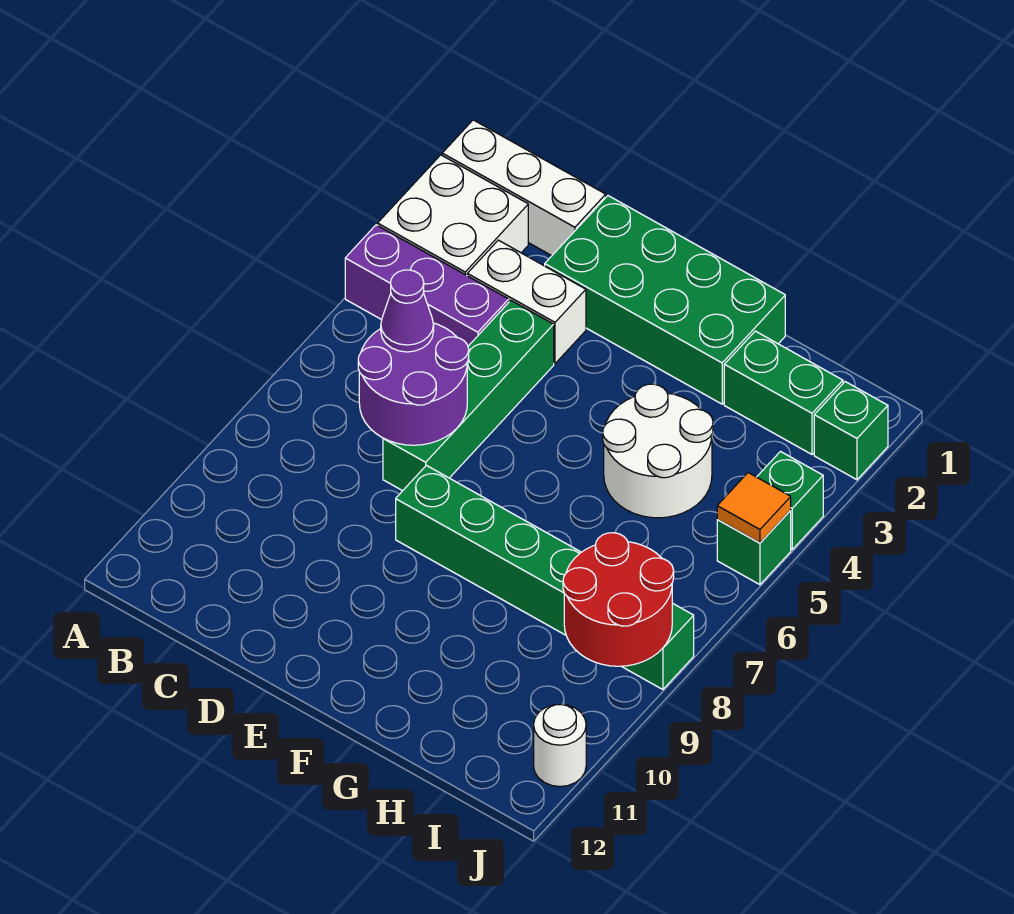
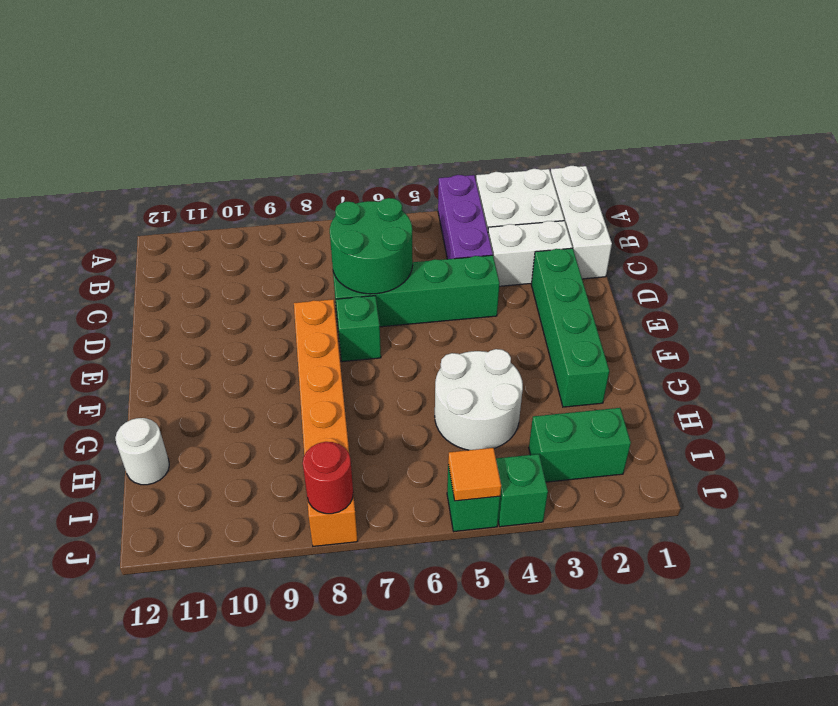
white brick C3:D3 level 1 -> white brick C2:C3 level 1
purple round brick C6:D7 level 2 -> green round brick C6:D7 level 2
purple cone C6 level 3 -> none
green brick D1:G2 level 1 -> green brick D2:G2 level 1
green brick E8:J8 level 1 -> orange brick E8:J8 level 1
green brick H2:I2 level 1 -> green brick I2:I3 level 1
red round brick I8:J9 level 2 -> red round brick J8 level 2
green brick J2 level 1 -> green brick E7 level 1
white round brick J11 level 1 -> white round brick H12 level 1

